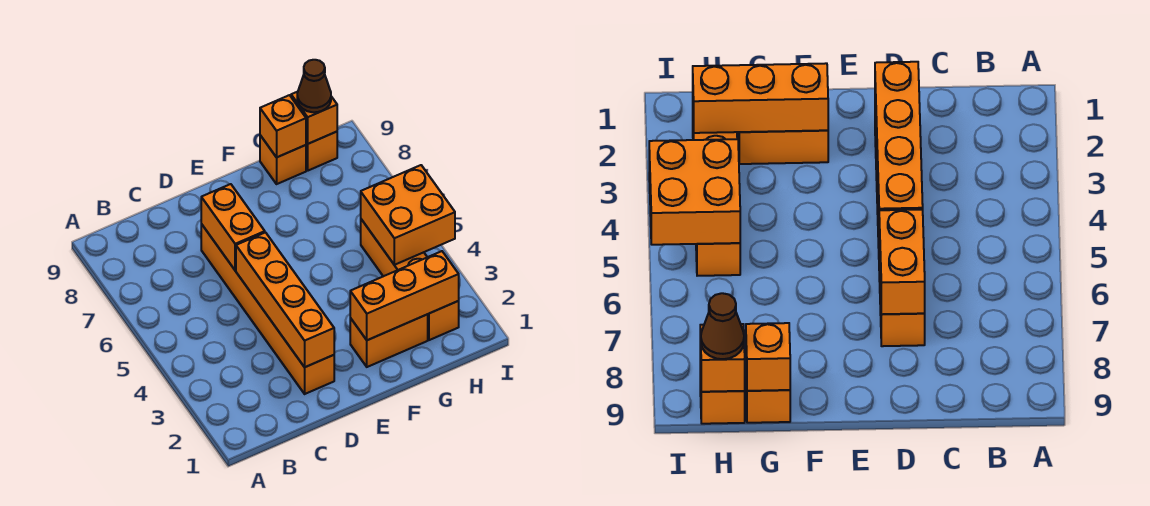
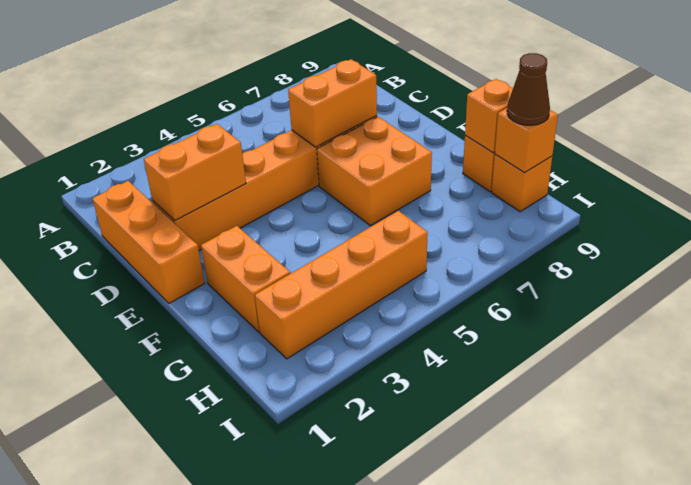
orange brick D2:D5 level 2 -> orange brick D2:D3 level 2
orange brick F2:H2 level 2 -> orange brick C1:E1 level 1
orange brick H4:I5 level 2 -> orange brick E6:F7 level 1

